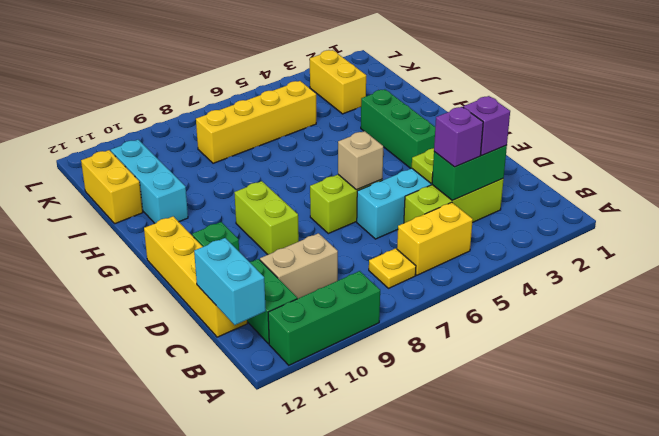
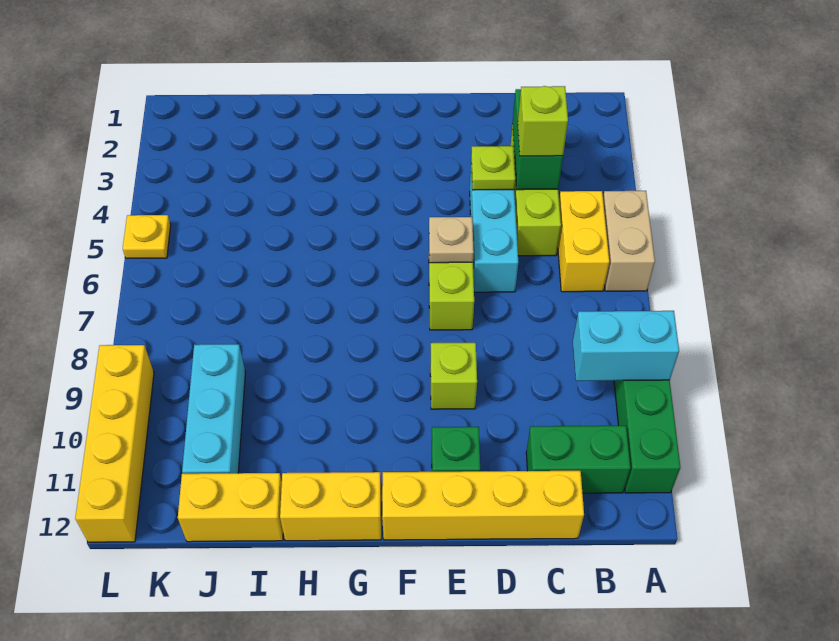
yellow plate B7 level 1 -> yellow plate L5 level 1
cyan brick B12:C12 level 2 -> cyan brick A9:B9 level 2
purple brick C3 level 3 -> none
purple brick C4 level 3 -> lime brick C4 level 3
tan brick C9:C10 level 1 -> tan brick A5:A6 level 1
tan brick E6 level 2 -> tan plate E6 level 2
lime brick E9:F9 level 1 -> lime brick E9 level 1
green brick F3:H3 level 1 -> none
cyan brick H11:J11 level 1 -> cyan brick J9:J11 level 1
yellow brick J3:K3 level 1 -> yellow brick G12:H12 level 1
yellow brick J5:J8 level 1 -> yellow brick L9:L12 level 1

